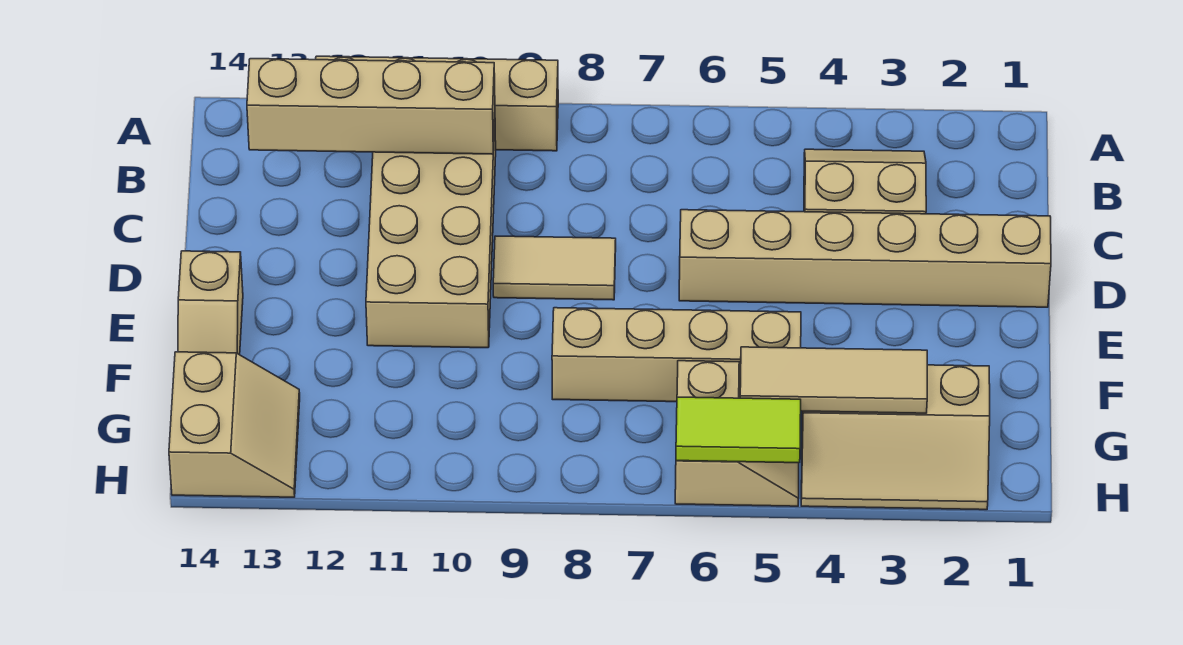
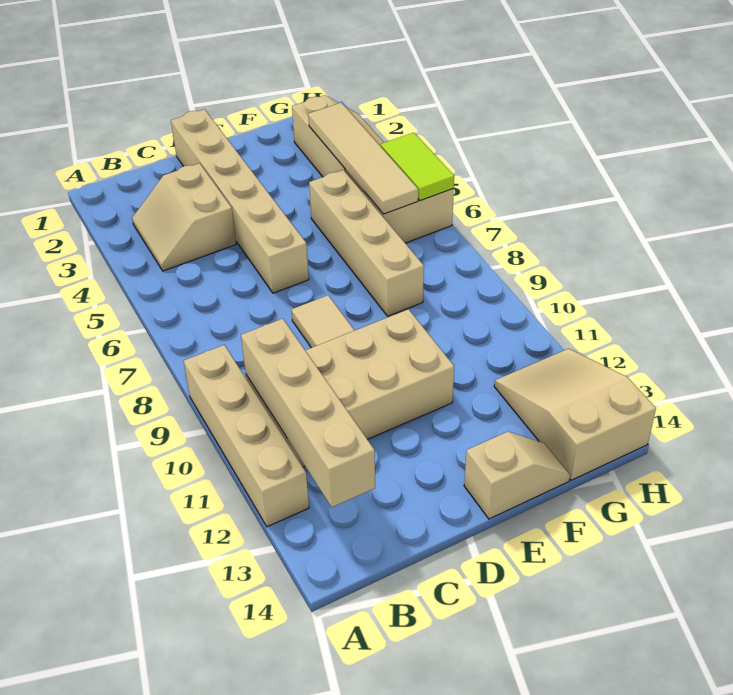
tan tile G3:G5 level 2 -> tan tile G3:G6 level 2
tan slope G13:H14 level 1 top 14 -> tan slope G12:H14 level 1 top 14

